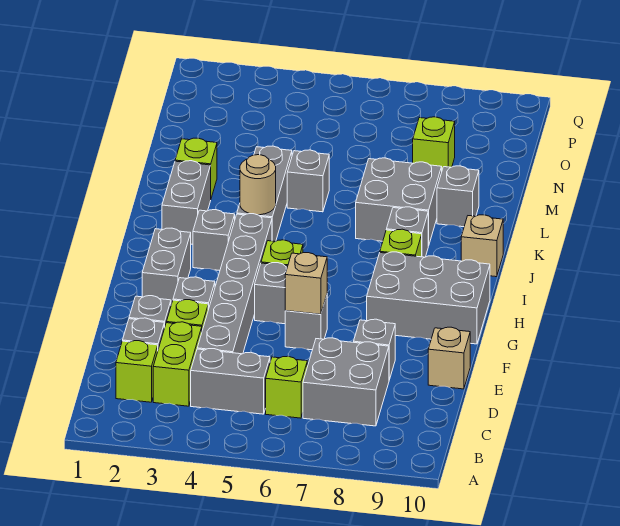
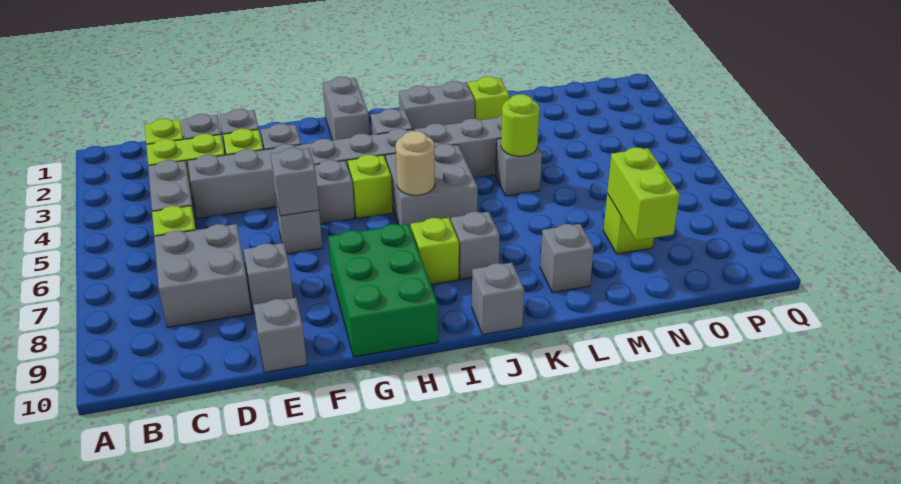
tan brick E10 level 1 -> grey brick E10 level 1
tan brick F6 level 2 -> grey brick F6 level 2
grey brick G2:H2 level 1 -> grey brick H1:H2 level 1
grey brick G8:H10 level 1 -> green brick G8:H10 level 1
tan round brick J4 level 2 -> tan round brick I6 level 2
tan brick J10 level 1 -> grey brick J10 level 1
grey brick K7:L8 level 1 -> grey brick I5:J6 level 1
none -> lime round brick L5 level 2
none -> lime brick N8:N9 level 2

